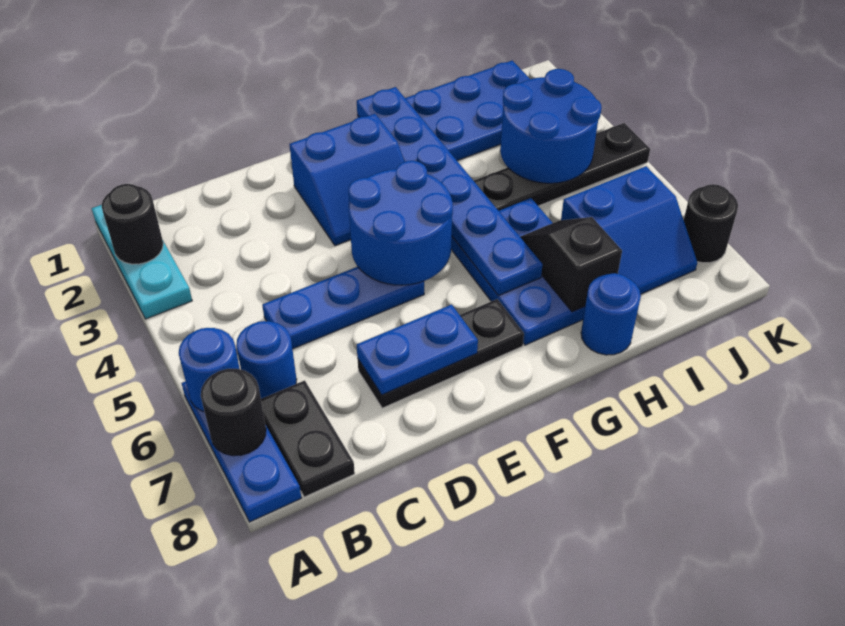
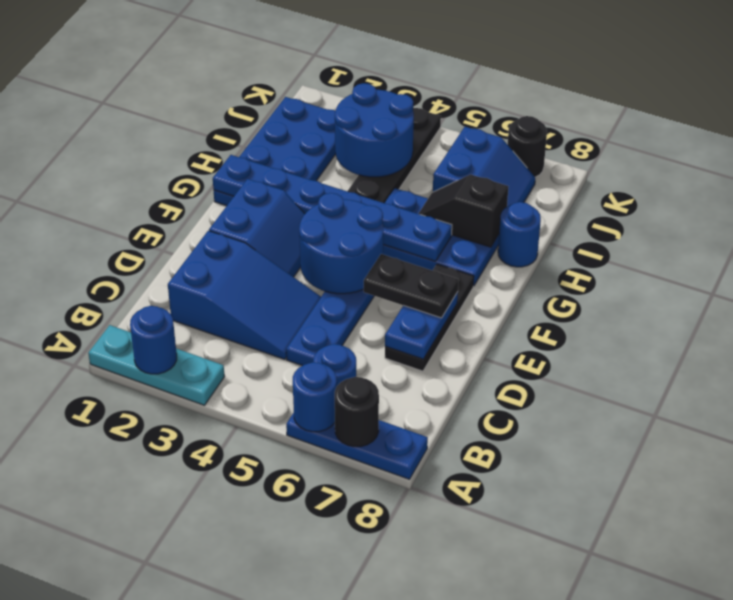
black round brick A2 level 2 -> blue round brick A2 level 2
black plate B7:B8 level 1 -> black plate E6:E7 level 3
none -> blue slope C2:D4 level 1 top 2

